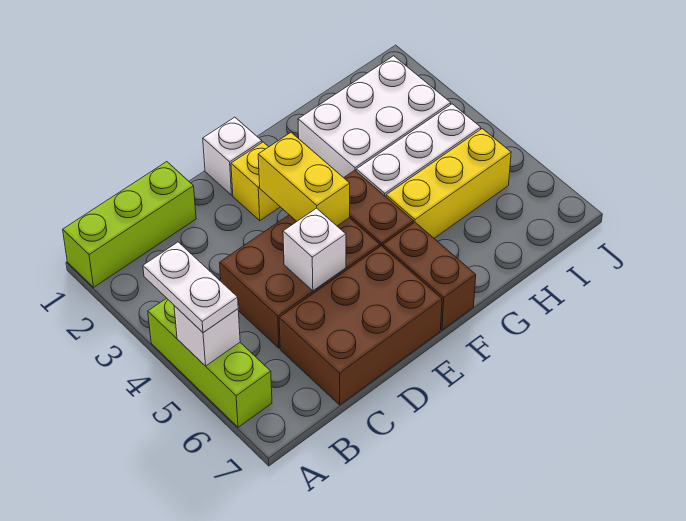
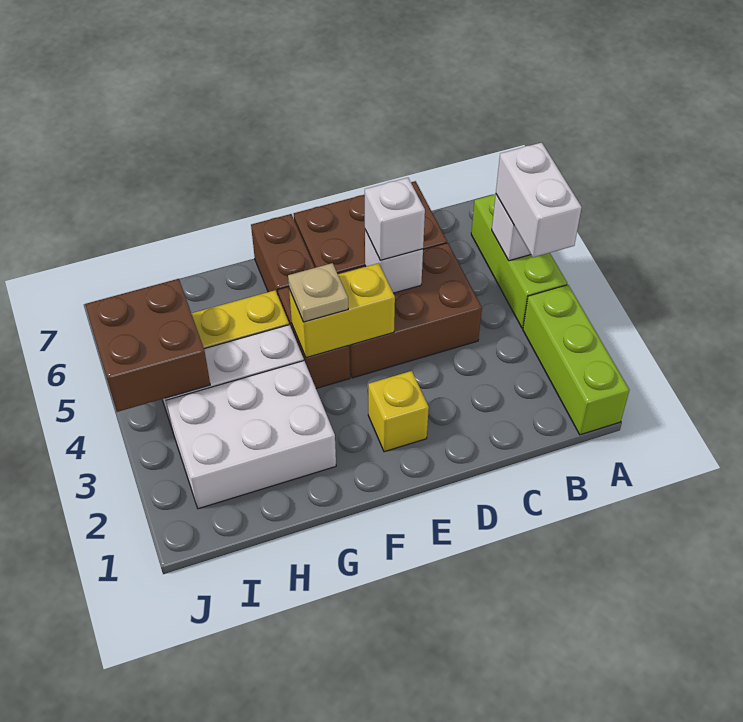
lime brick A1:C1 level 1 -> lime brick A1:A3 level 1
white plate A4:A5 level 3 -> white brick A4:A5 level 3
white brick E1 level 1 -> white brick D5 level 3
yellow brick E3:E4 level 2 -> yellow brick E4:F4 level 2
none -> tan plate F4 level 3
none -> brown brick I4:J5 level 2

